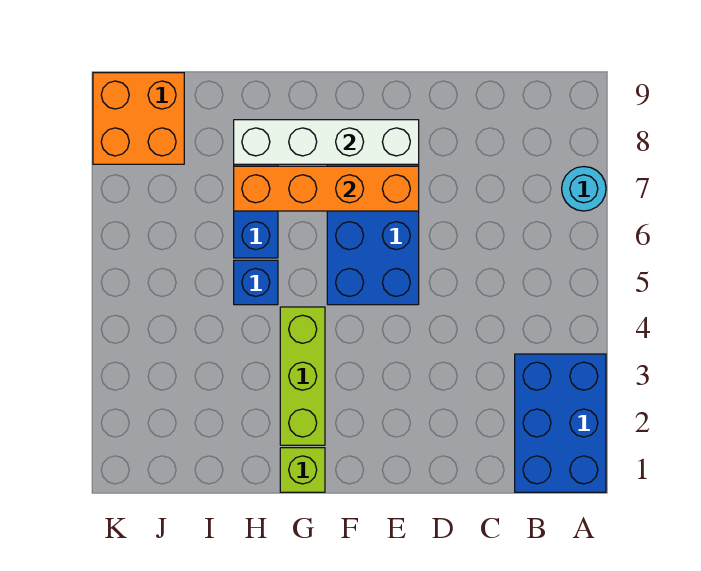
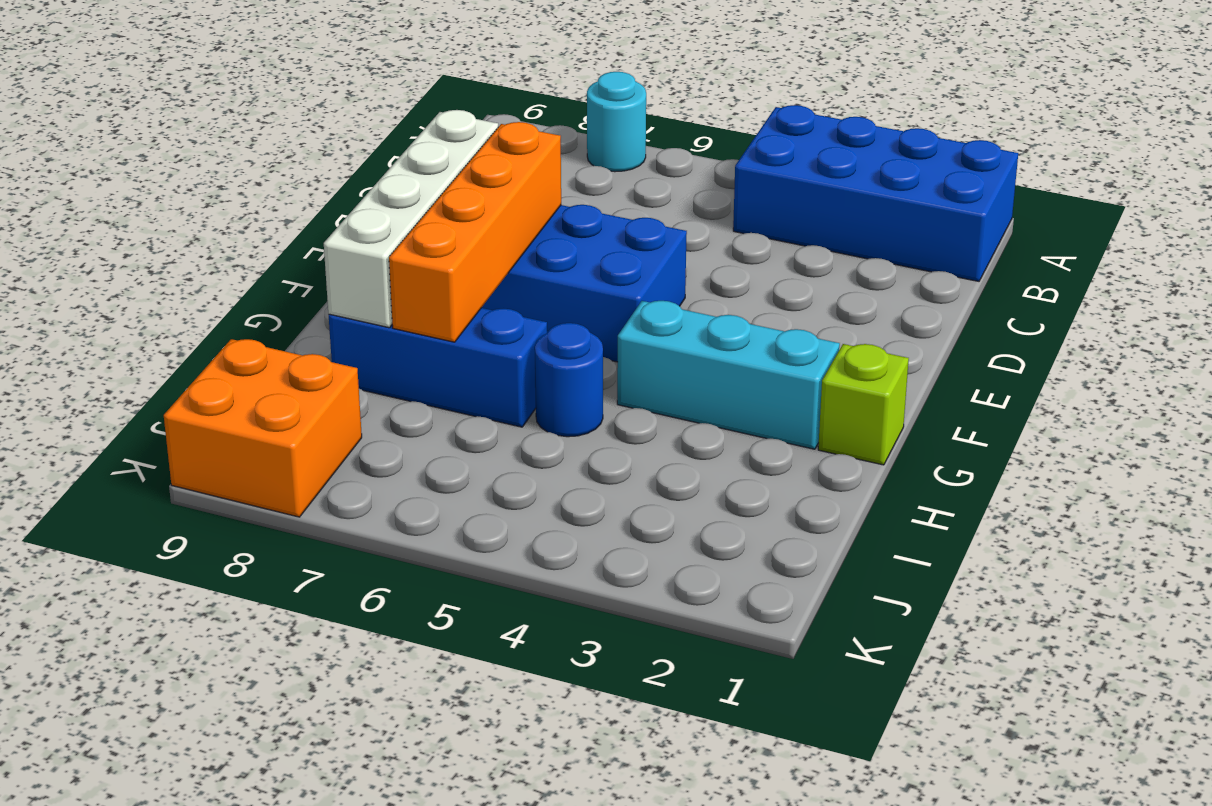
blue brick A1:B3 level 1 -> blue brick A1:B4 level 1
lime brick G2:G4 level 1 -> cyan brick G2:G4 level 1
blue brick H5 level 1 -> blue round brick H5 level 1

